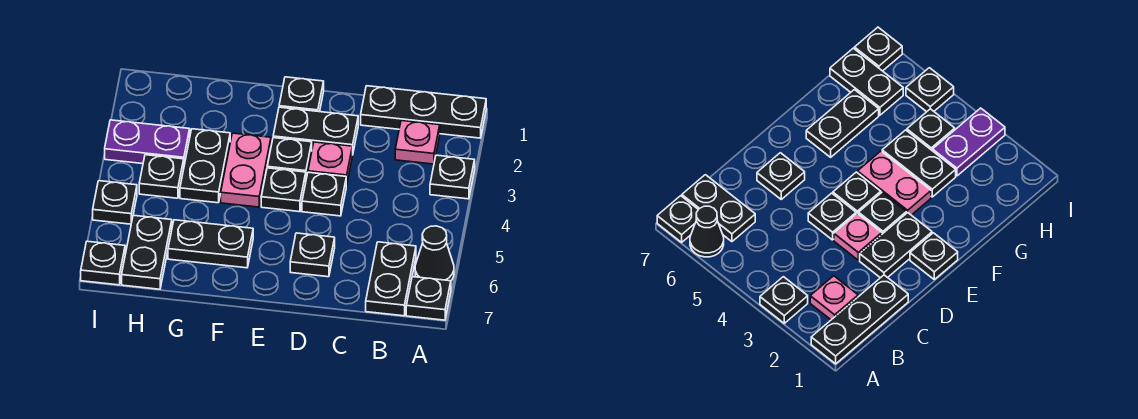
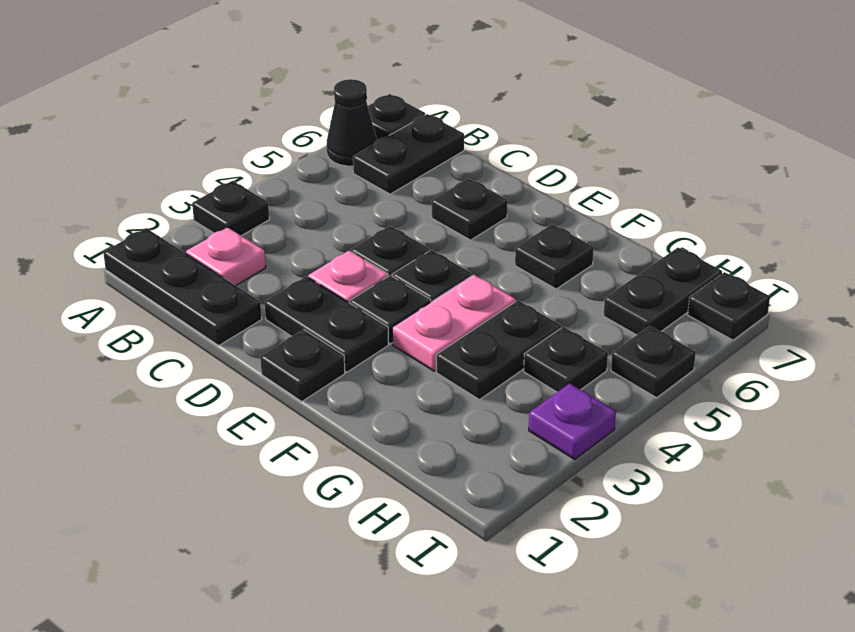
black plate F6:G6 level 1 -> black plate F6 level 1
purple plate H3:I3 level 1 -> purple plate I3 level 1

